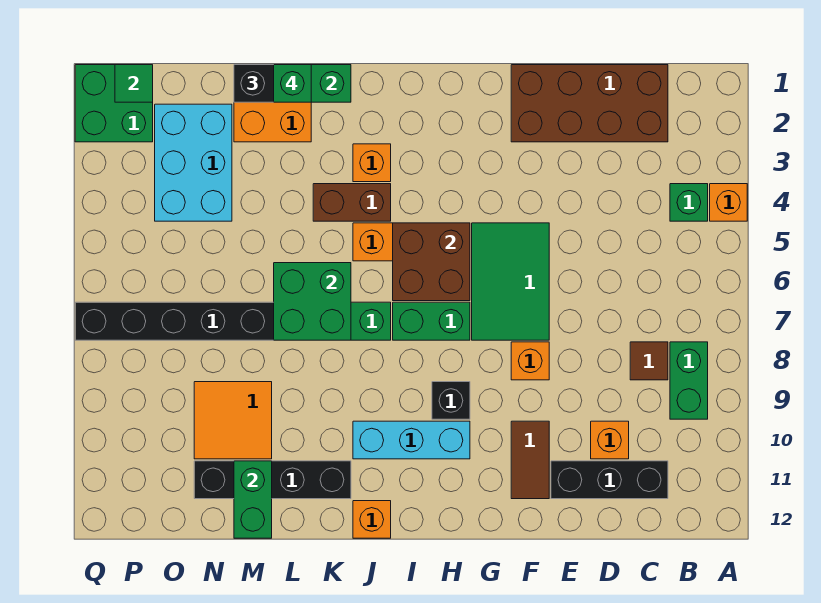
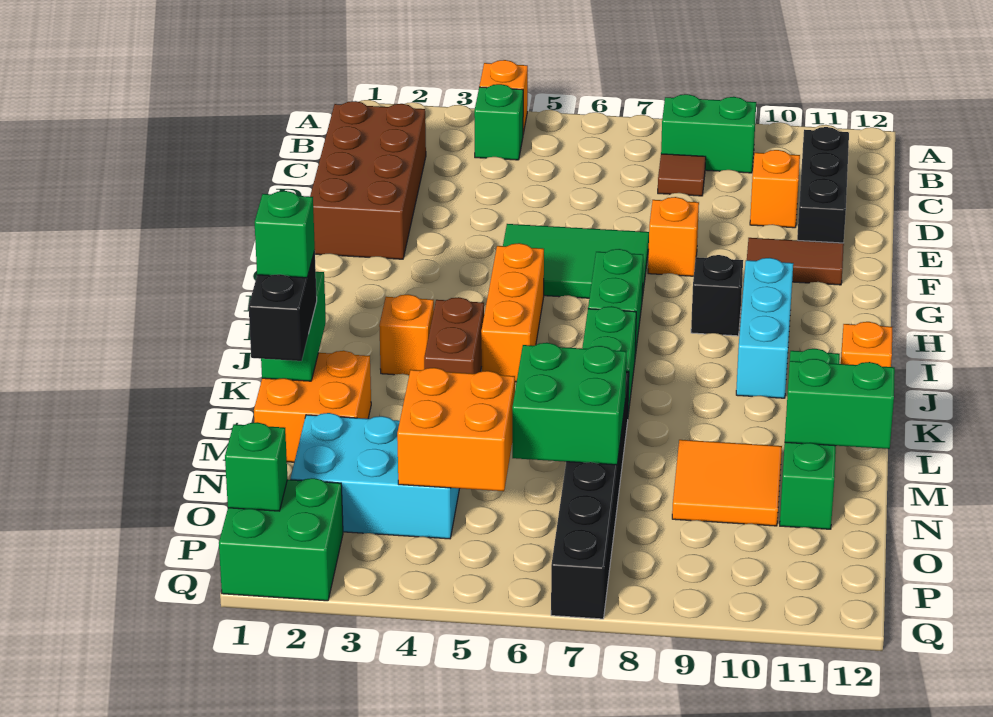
brown brick H5:I6 level 2 -> none
green brick K6:L7 level 2 -> green brick M6:N7 level 2
black brick K11:N11 level 1 -> green brick K11:N11 level 1
none -> orange brick N4:O5 level 2
green tile P1 level 2 -> green brick P1 level 2

